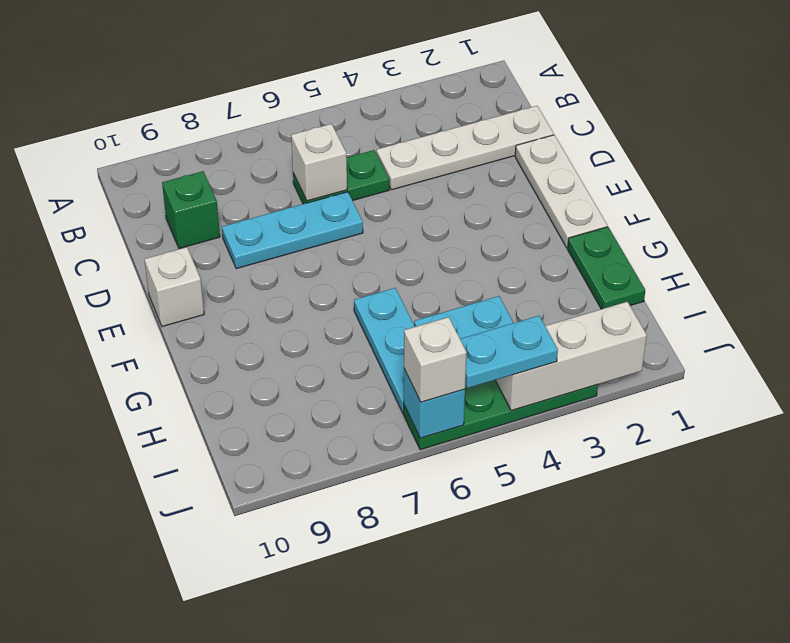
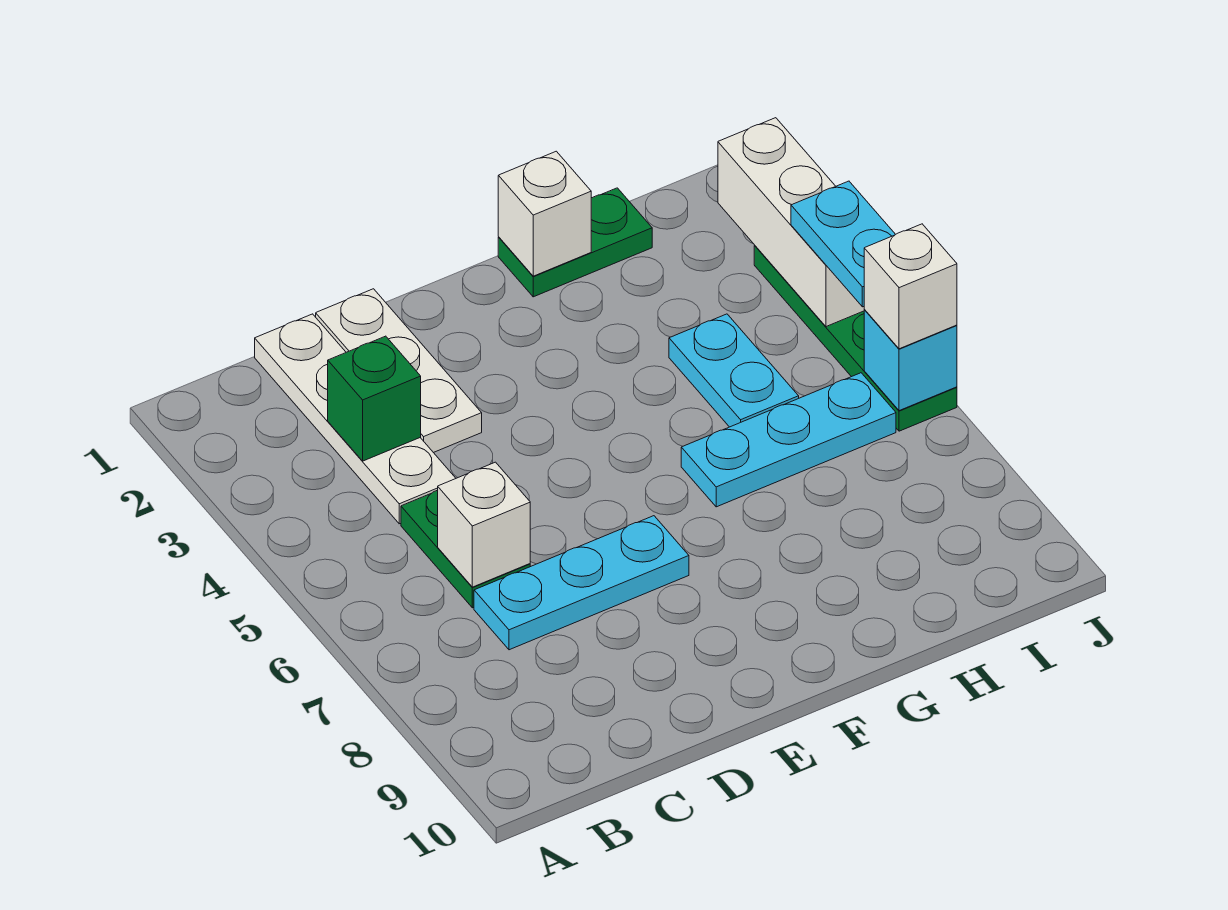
green brick C9 level 1 -> green brick C3 level 2
white plate D1:F1 level 1 -> white plate D1:D3 level 1
cyan plate D6:D8 level 1 -> cyan plate C7:E7 level 1
white brick E10 level 1 -> white brick G1 level 2

